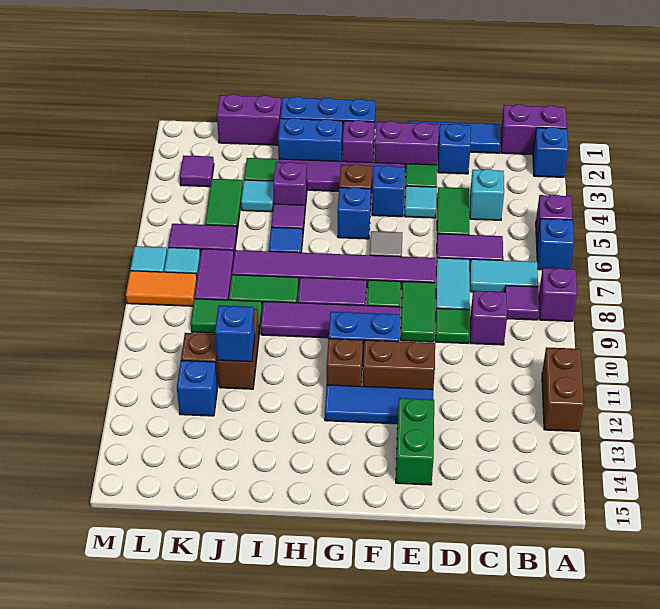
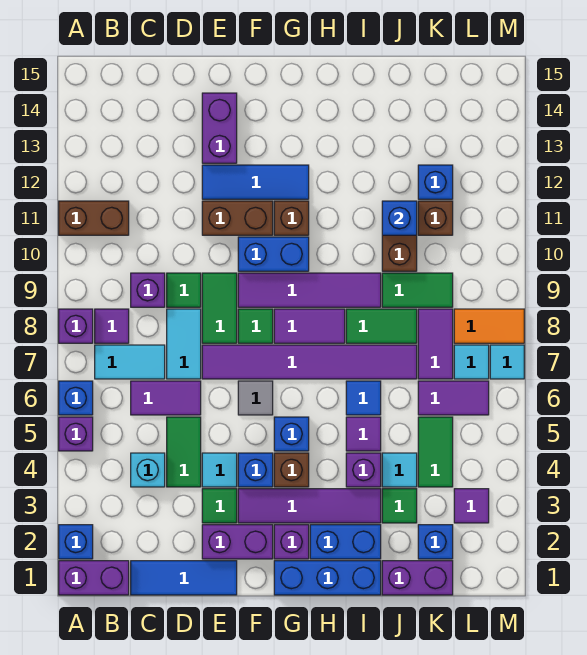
brown brick A11:A12 level 1 -> brown brick A11:B11 level 1
blue brick D2 level 1 -> blue brick K2 level 1
green brick E13:E14 level 1 -> purple brick E13:E14 level 1

